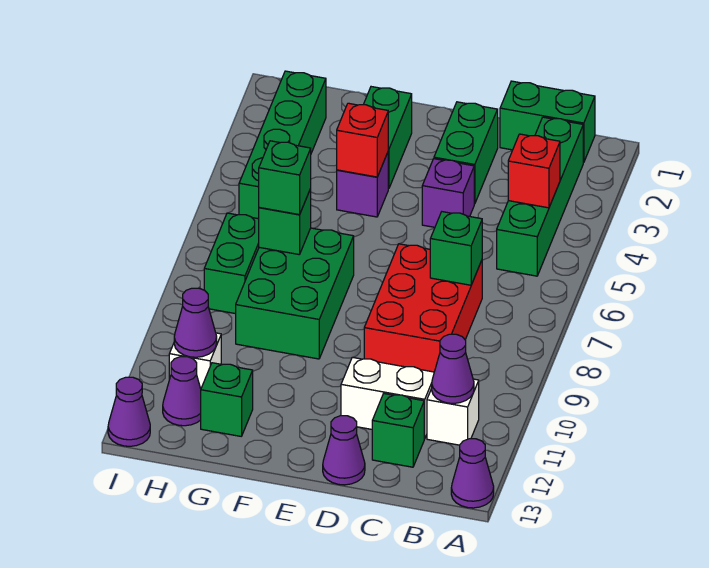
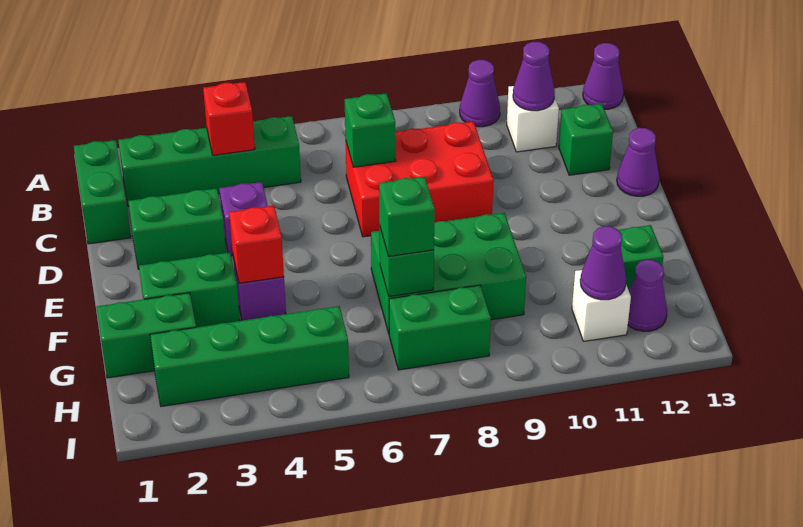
white brick C11:D11 level 1 -> none
none -> green brick G1:G2 level 1
purple cone I13 level 1 -> purple cone A10 level 1

